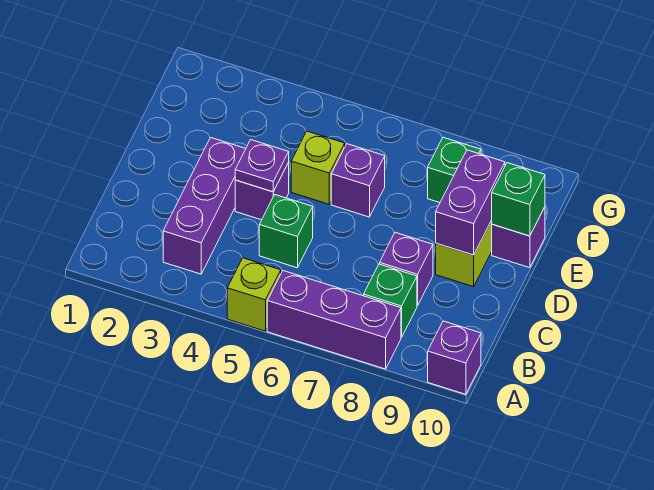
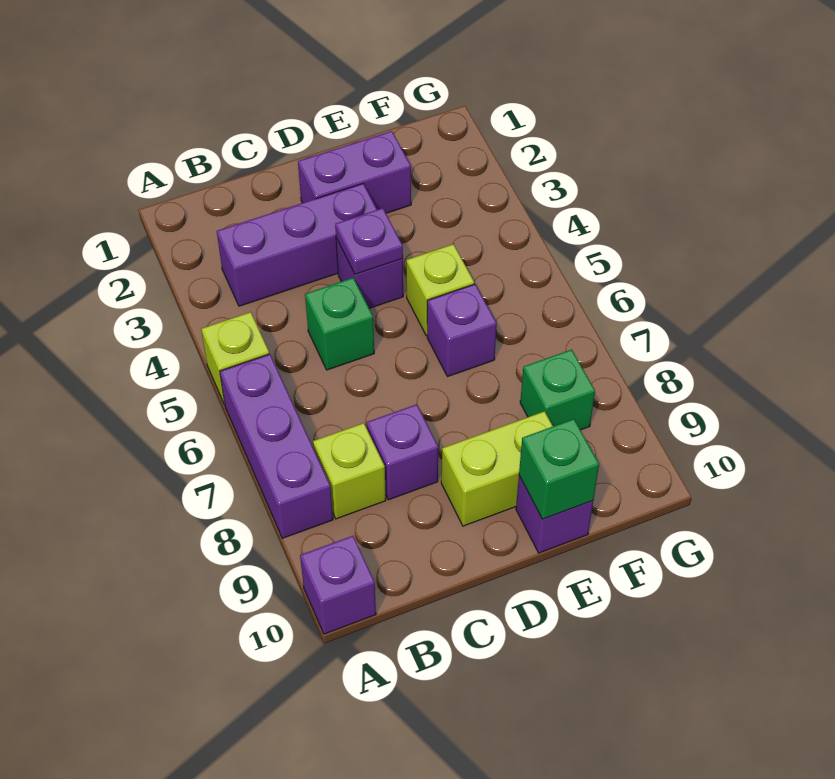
green brick B8 level 1 -> lime brick B8 level 1
purple brick D9:E9 level 2 -> purple brick D2:E2 level 1

